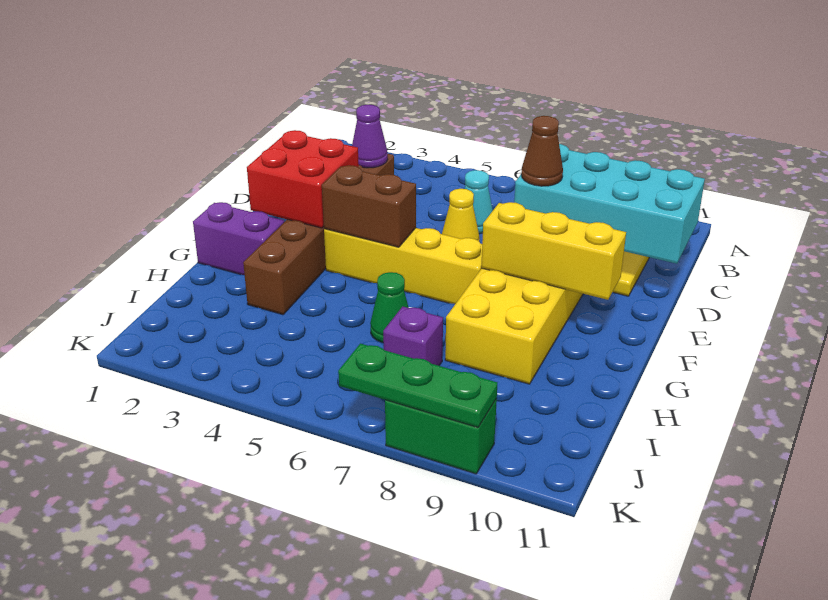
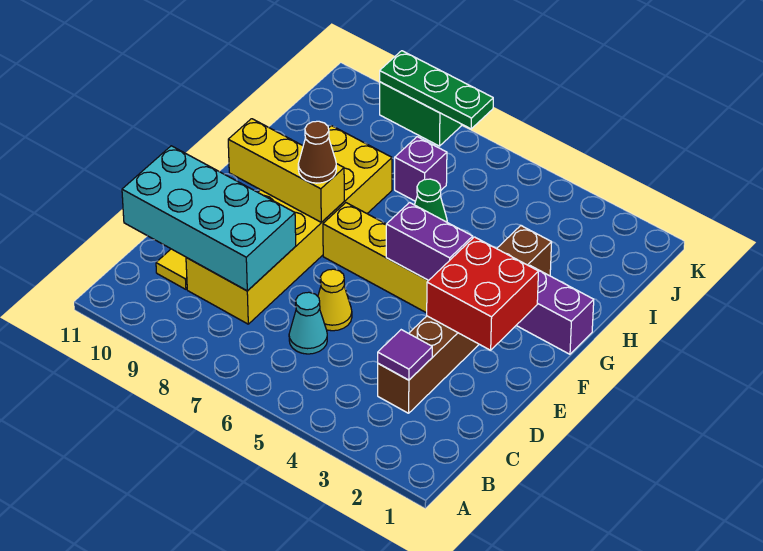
purple cone C3 level 2 -> purple tile C3 level 2
brown cone D8 level 3 -> brown cone F8 level 3
brown brick F4:F5 level 2 -> purple brick F4:F5 level 2

